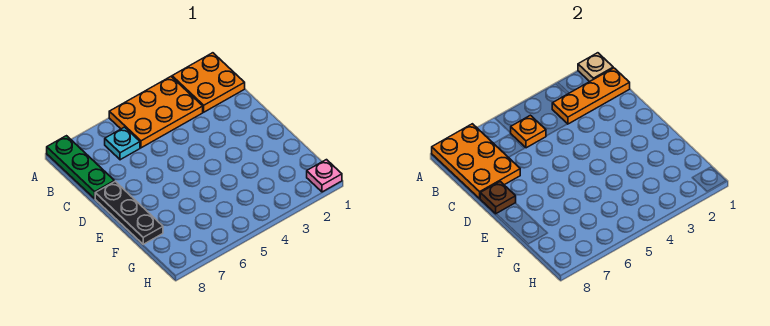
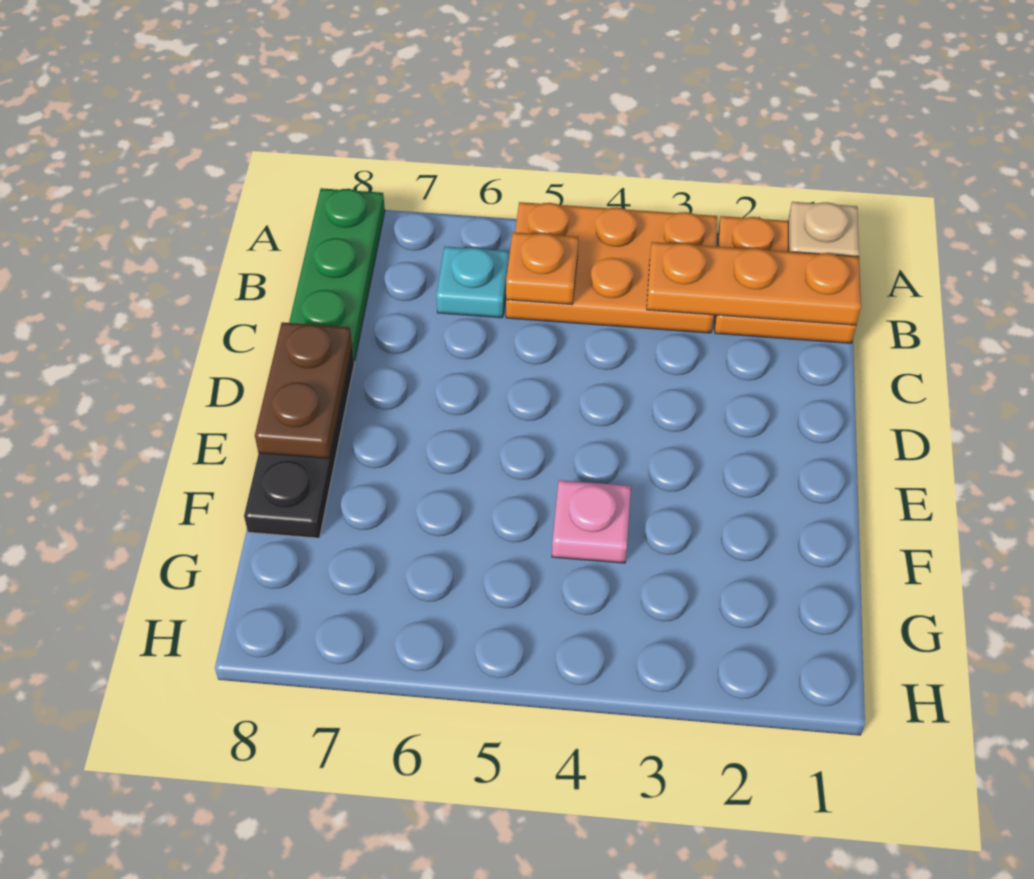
orange plate A7:C8 level 2 -> none
brown plate D8 level 2 -> brown plate D8:E8 level 2
pink plate H1 level 1 -> pink plate F4 level 1

